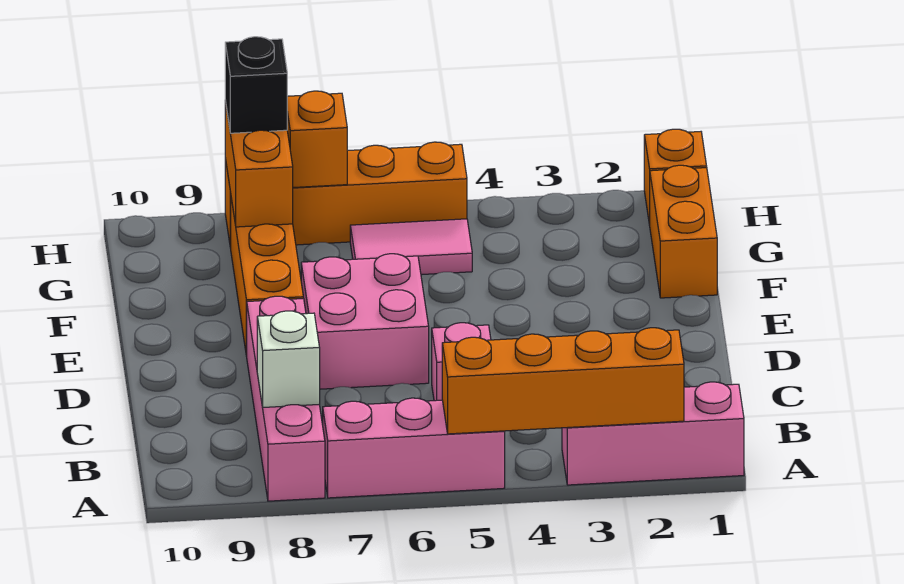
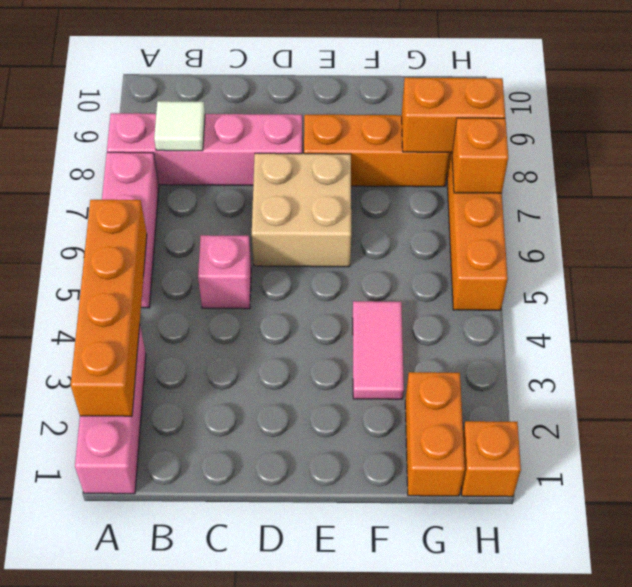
white brick B8 level 2 -> white tile B8 level 2
pink brick D6:E7 level 1 -> tan brick D6:E7 level 1
orange brick F1:G1 level 1 -> orange brick G1:G2 level 1
pink tile G5:G6 level 1 -> pink tile F3:F4 level 1
black brick H8 level 3 -> none

